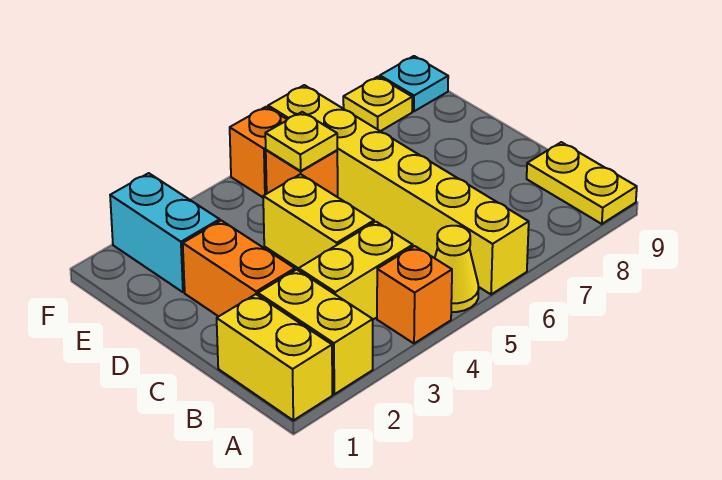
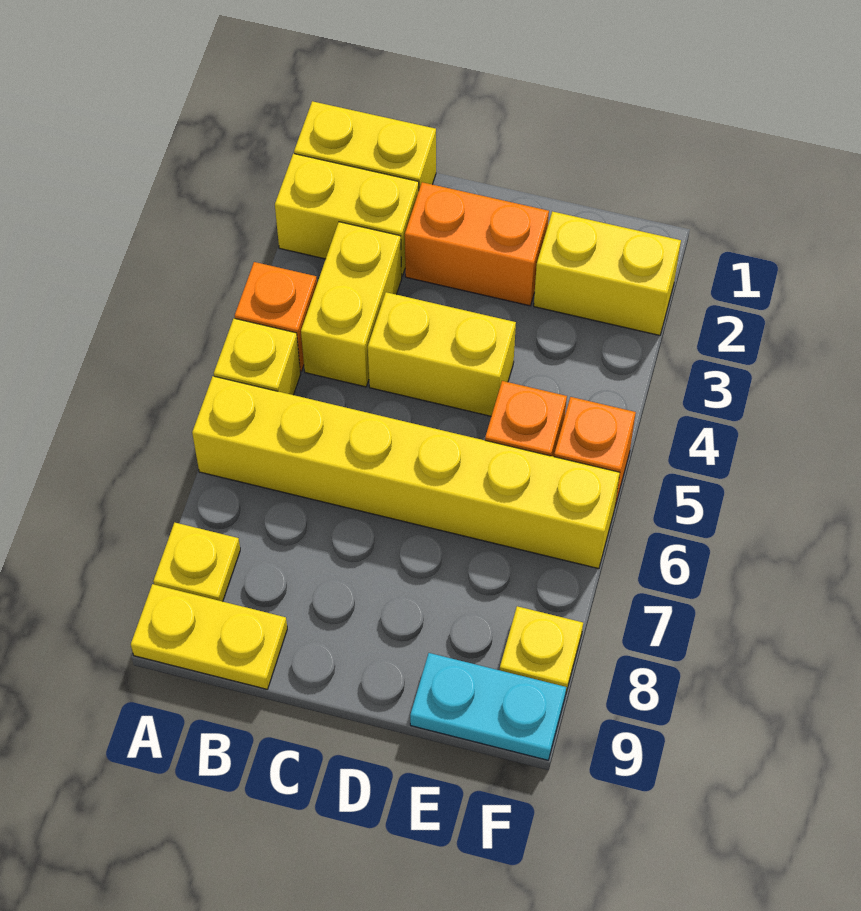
yellow cone A5 level 1 -> yellow brick A5 level 1
cyan brick E2:F2 level 1 -> yellow brick E2:F2 level 1
yellow plate E5 level 2 -> yellow plate A8 level 1
cyan plate F9 level 1 -> cyan plate E9:F9 level 1

